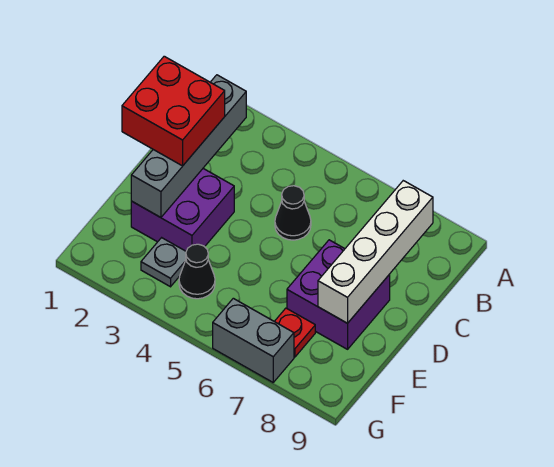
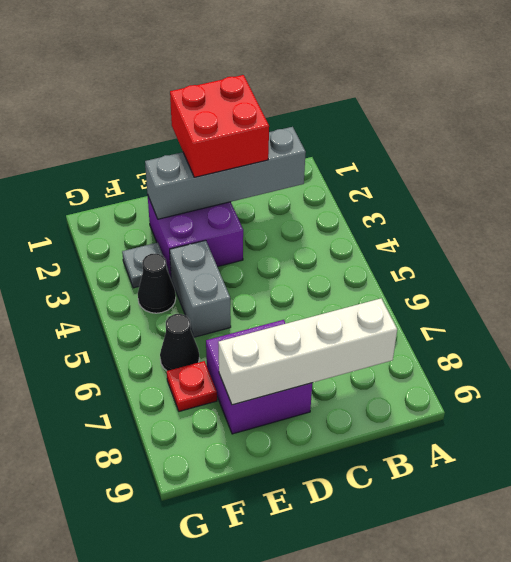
black cone C5 level 1 -> black cone F6 level 1
grey brick G6:G7 level 1 -> grey brick E4:E5 level 1

